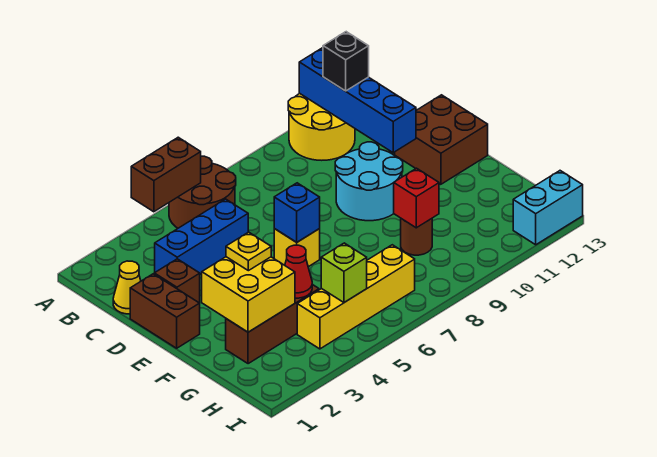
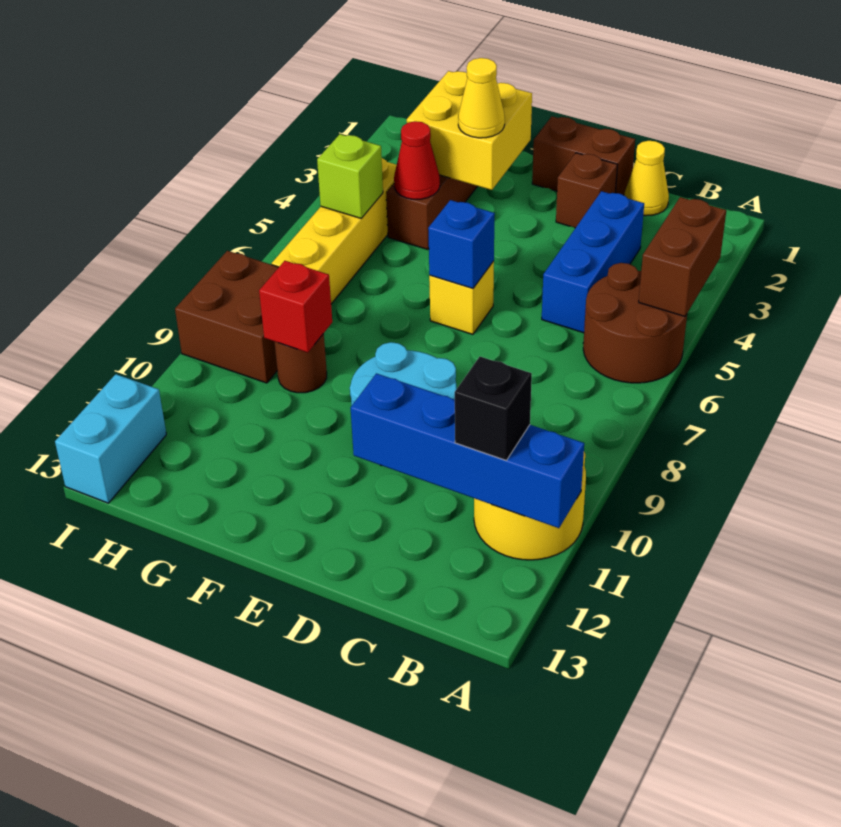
brown brick D12:E13 level 1 -> brown brick H8:I9 level 1
yellow plate F3 level 3 -> yellow cone F3 level 3

